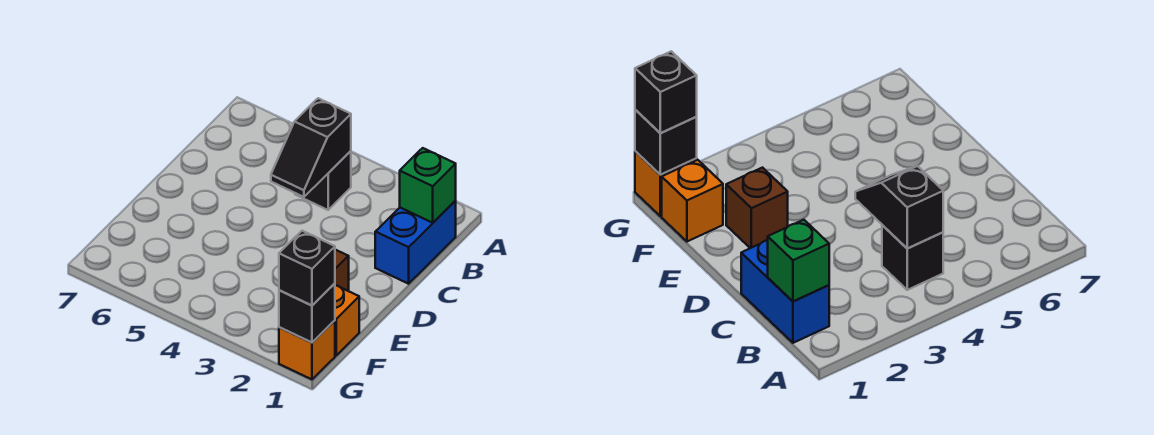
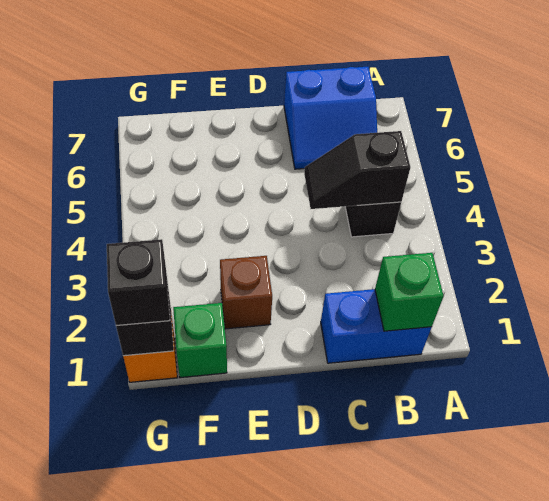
none -> blue slope B6:C7 level 1 top 7
orange brick F1 level 1 -> green brick F1 level 1

